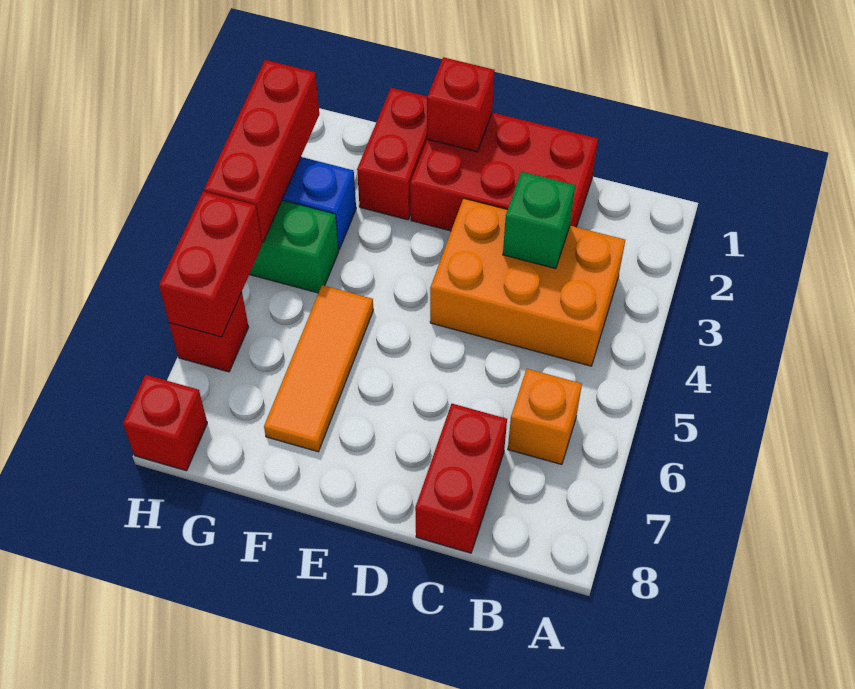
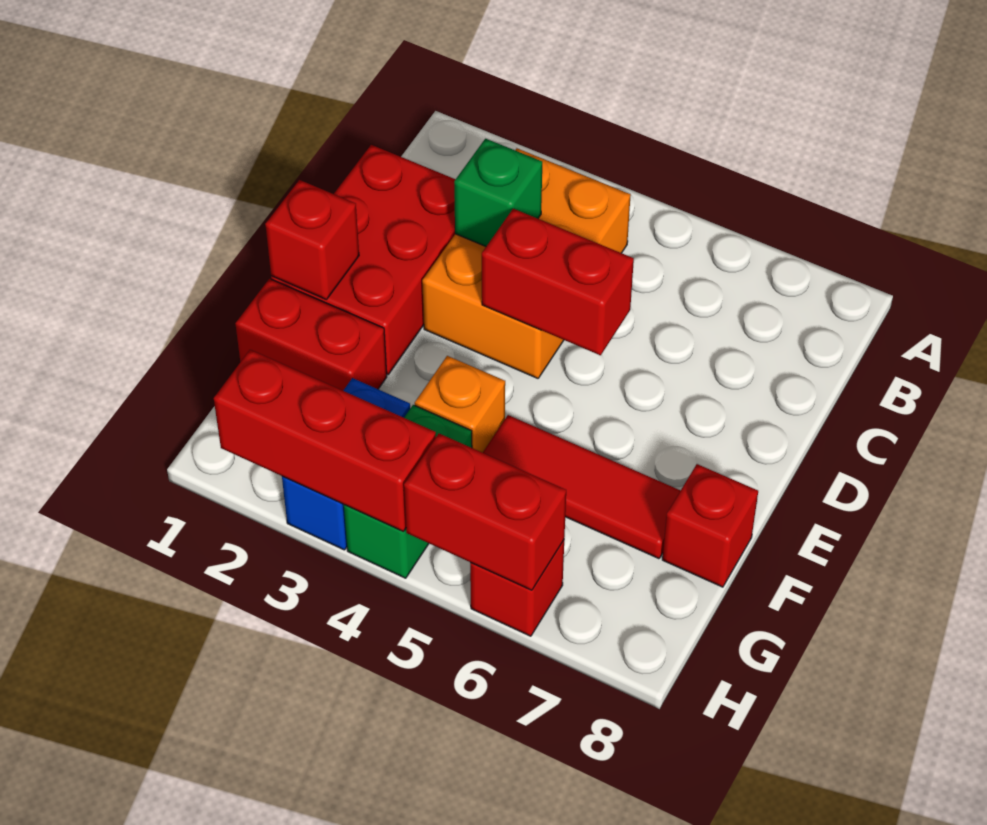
orange brick B6 level 1 -> orange brick F4 level 1
red brick C7:C8 level 1 -> red brick D4:D5 level 2
orange tile F5:F7 level 1 -> red tile F5:F7 level 1
red brick H8 level 1 -> red brick F8 level 1

